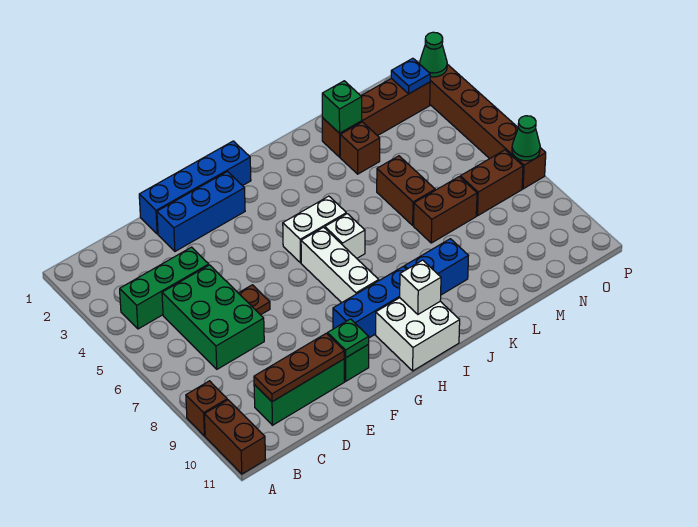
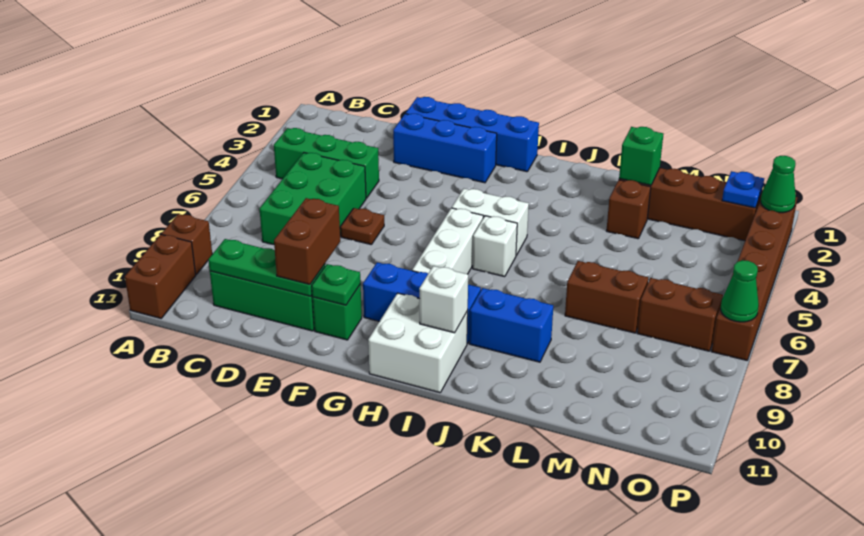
brown plate C10:E10 level 2 -> green plate C10:E10 level 2
brown brick L5:L6 level 1 -> brown brick E9:E10 level 3

